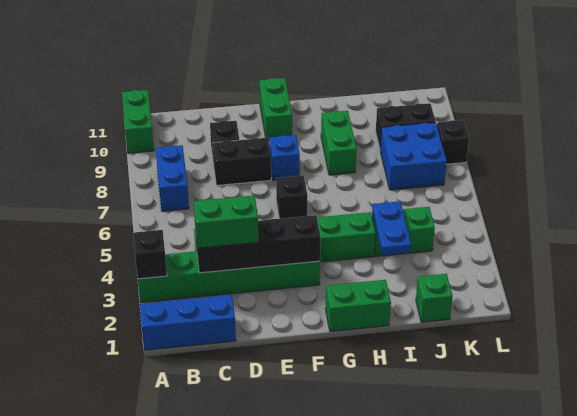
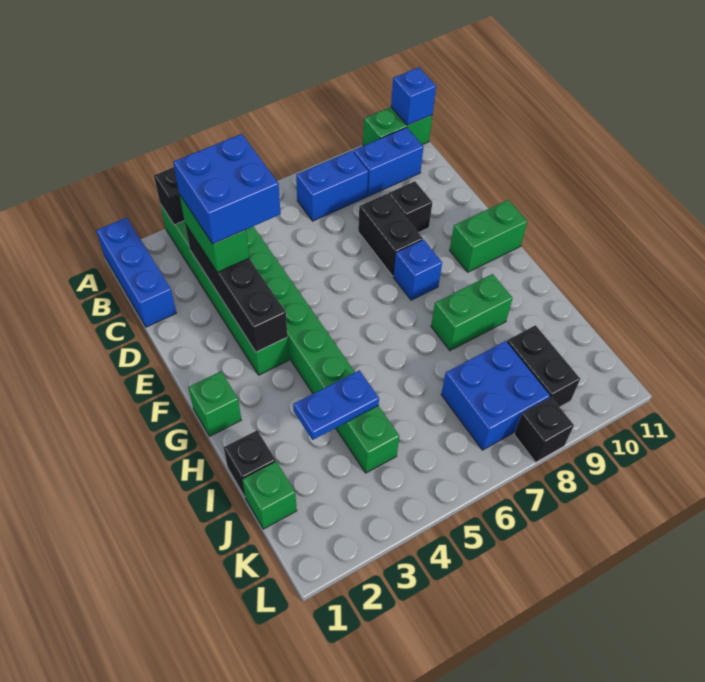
none -> blue brick A11 level 2
none -> blue brick B9:B10 level 1
none -> blue brick C3:D4 level 4
black brick F6 level 1 -> black brick I1 level 1
green brick G1:H1 level 1 -> green brick G1 level 1

